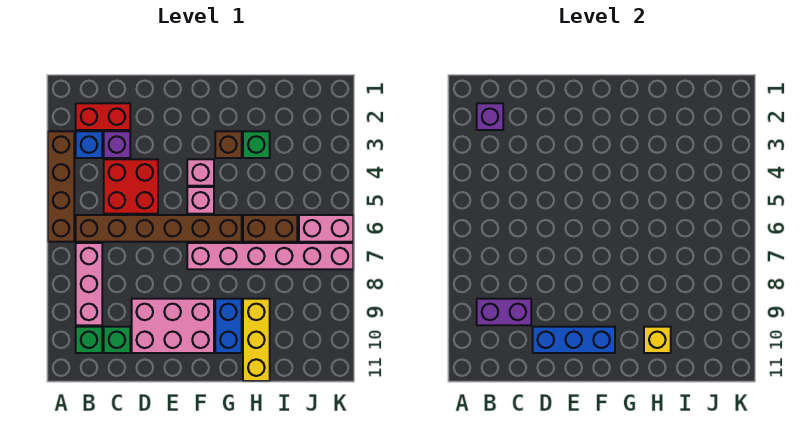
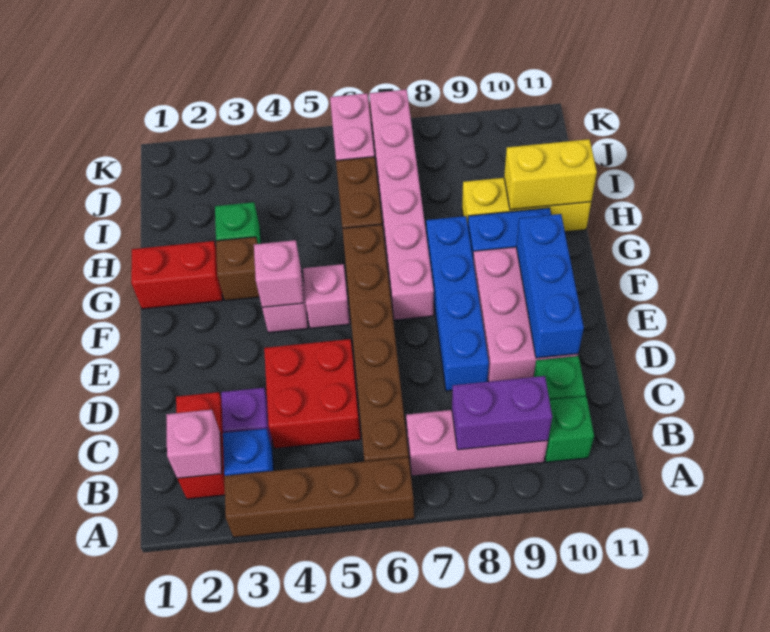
purple brick B2 level 2 -> pink brick B2 level 2
purple brick B9:C9 level 2 -> purple brick B8:B9 level 2
none -> blue brick D8:G8 level 1
none -> pink brick F4 level 2
none -> red brick G1:G2 level 1
yellow brick H10 level 2 -> yellow brick H10:H11 level 2

